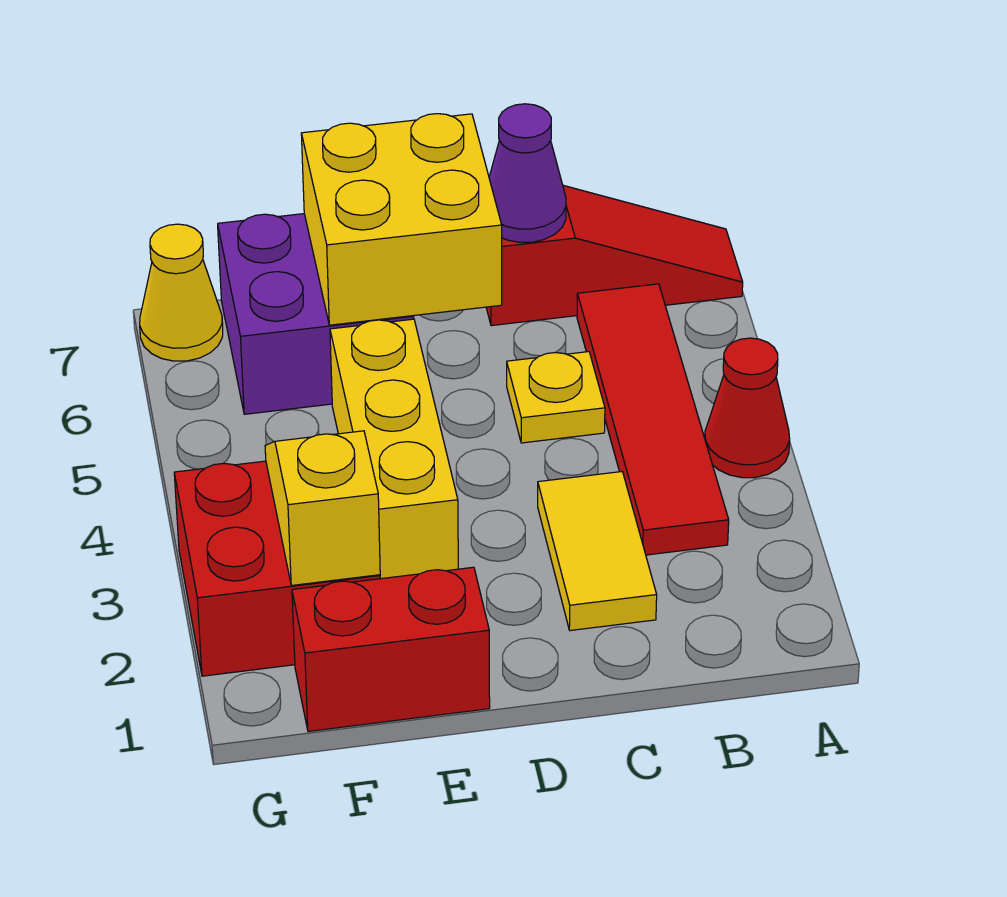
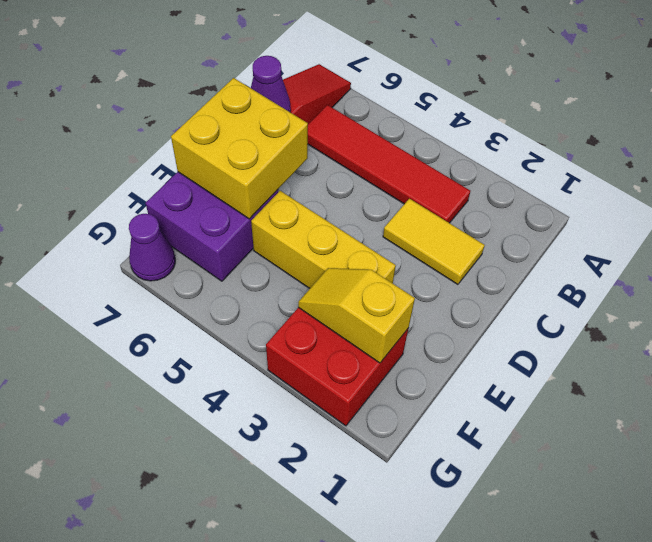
red cone A4 level 1 -> none
yellow plate C5 level 1 -> none
red brick E1:F1 level 1 -> none
yellow cone G7 level 1 -> purple cone G7 level 1

